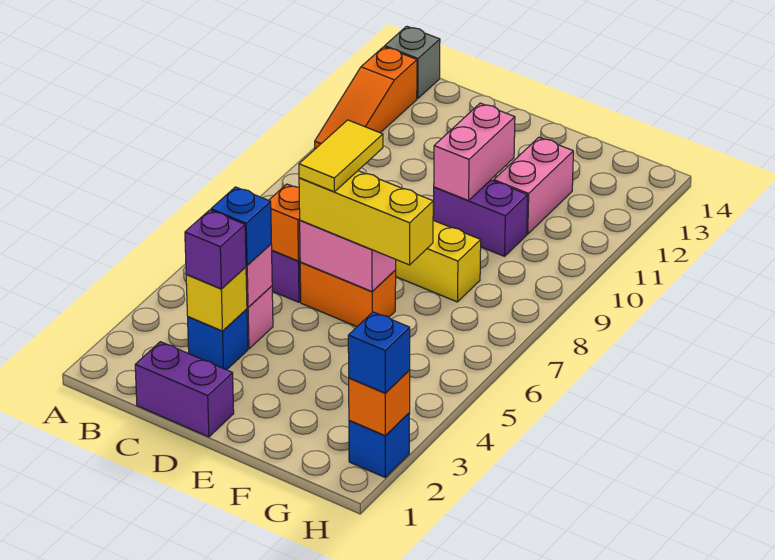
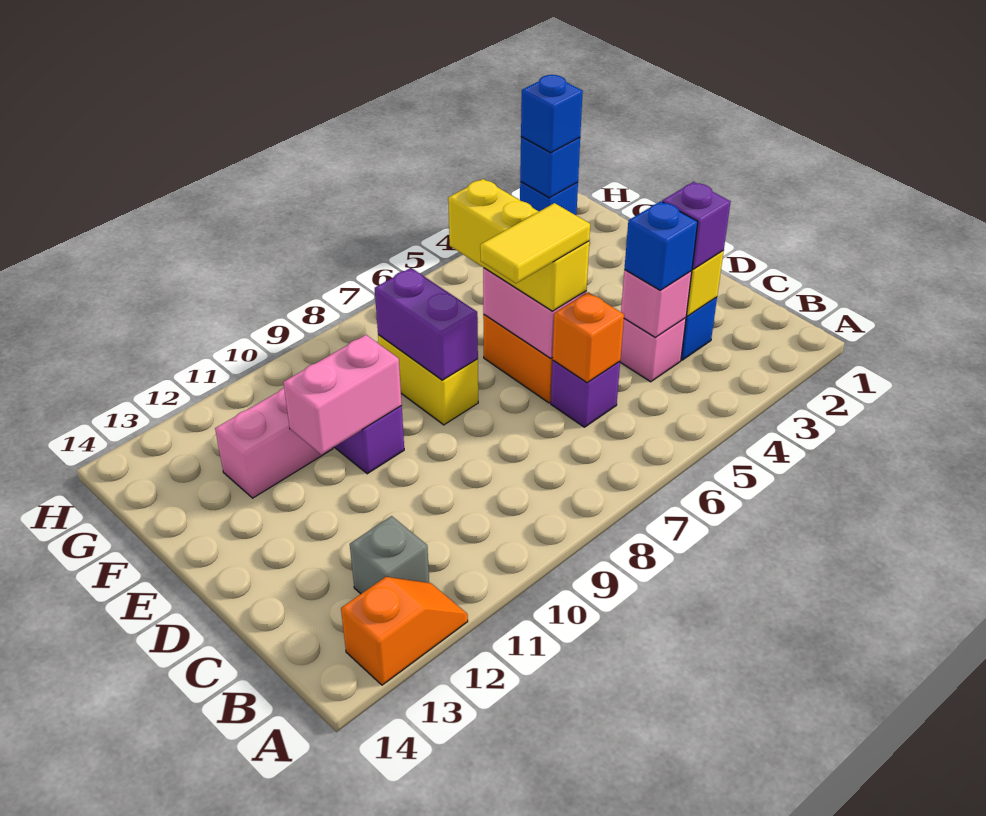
orange slope A11:A13 level 1 top 13 -> orange slope A12:A13 level 1 top 13
grey brick A14 level 1 -> grey brick B12 level 1
purple brick C1:D1 level 1 -> purple brick E8:F8 level 2
orange brick H2 level 2 -> blue brick H2 level 2

